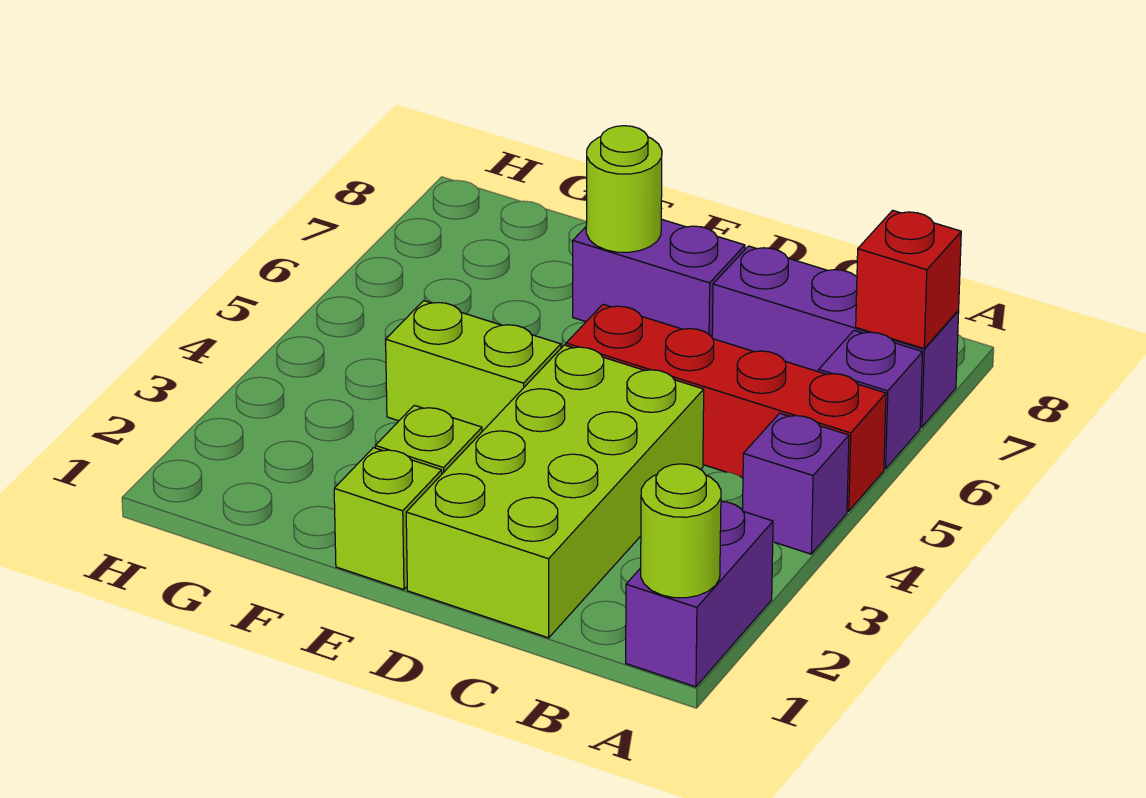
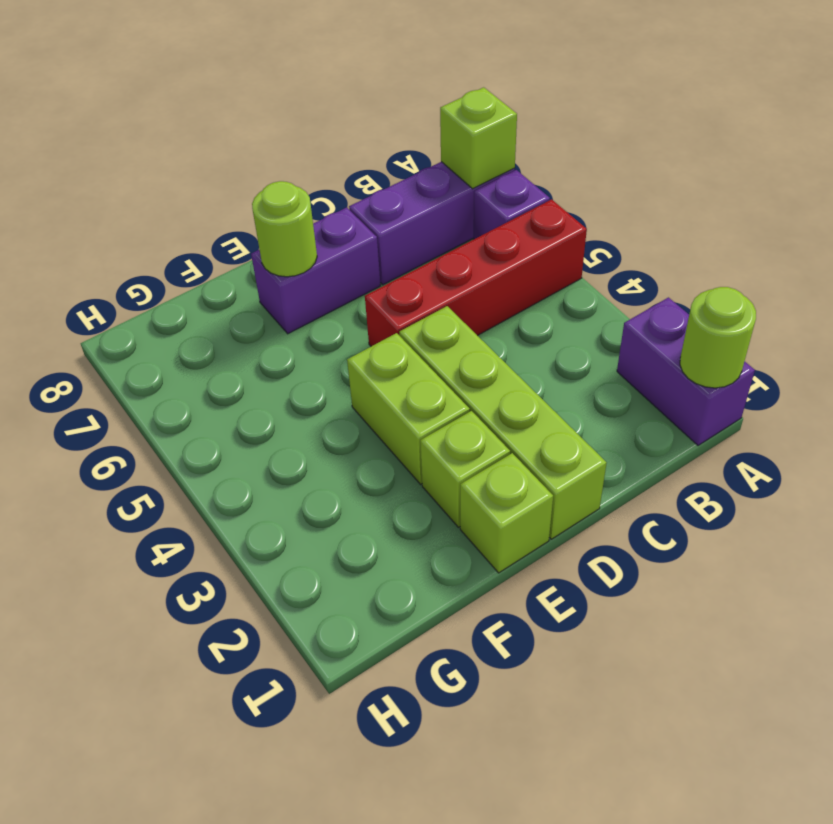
purple brick A4 level 1 -> none
red brick A7 level 2 -> lime brick A7 level 2
lime brick C1:D4 level 1 -> lime brick D1:D4 level 1
lime brick E4:F4 level 1 -> lime brick E3:E4 level 1

